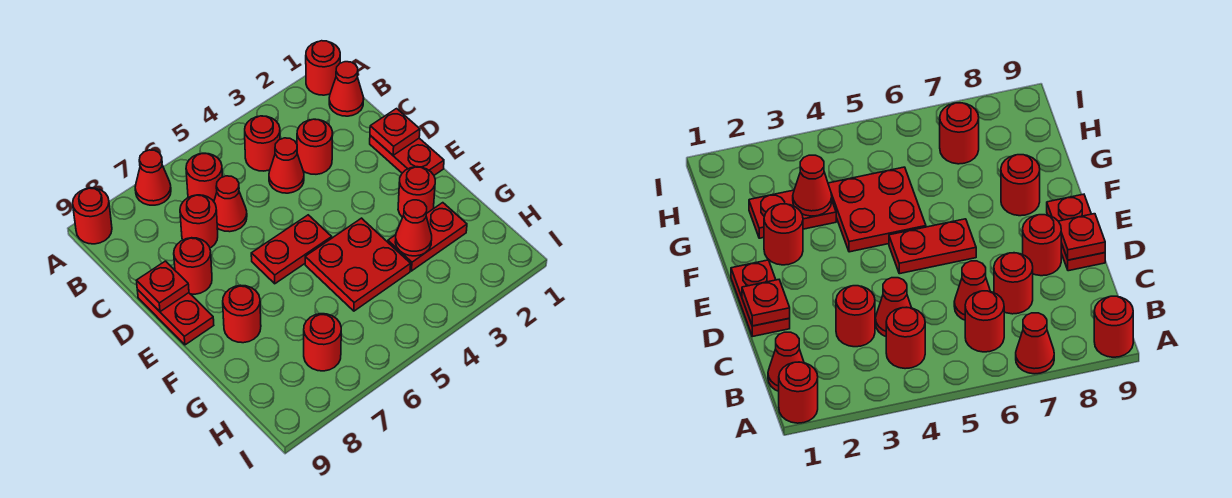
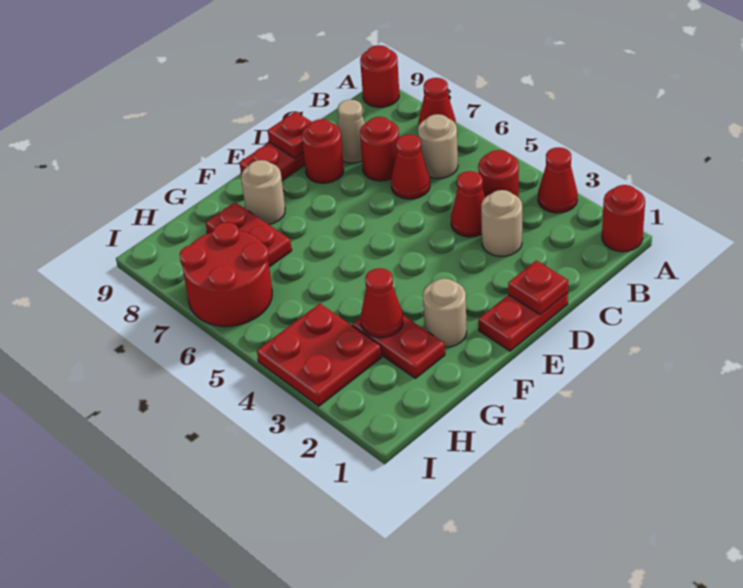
red cone B1 level 1 -> red cone A3 level 1
red round brick B6 level 1 -> tan round brick B6 level 1
red round brick C3 level 1 -> tan round brick C3 level 1
none -> tan cone C8 level 1
red plate E5:E6 level 1 -> red plate G7:G8 level 1
red round brick F2 level 1 -> tan round brick F2 level 1
red plate F4:G5 level 1 -> red plate H3:I4 level 1
red round brick F8 level 1 -> tan round brick F8 level 1
red round brick H7 level 1 -> red round brick H6:I7 level 1

